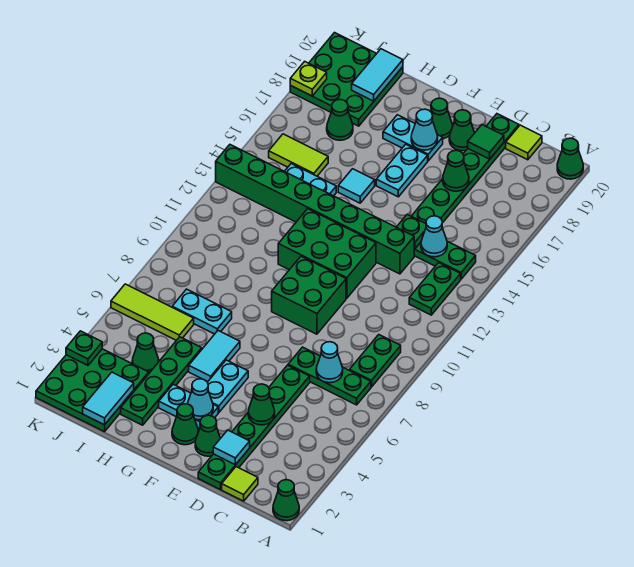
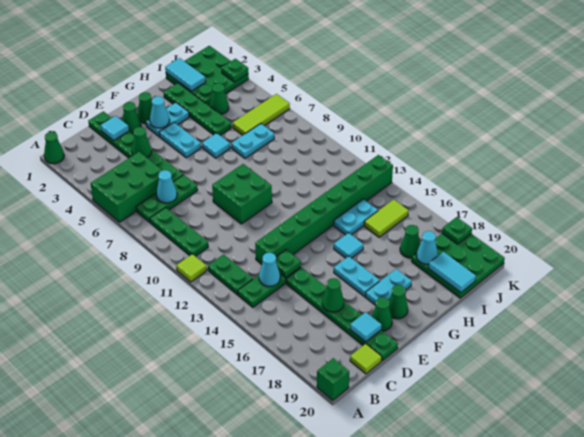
green cone A20 level 1 -> green brick A20 level 1
green plate B8:B9 level 1 -> green plate B8:B10 level 1
lime tile C1 level 1 -> lime tile A11 level 1
green tile D19 level 2 -> cyan tile D19 level 2
green brick E11:G12 level 1 -> green brick A5:C6 level 1
cyan cone F18 level 2 -> cyan cone I18 level 2
cyan tile G5:G6 level 1 -> cyan tile G6 level 1
lime plate K18 level 2 -> green plate K18 level 2

